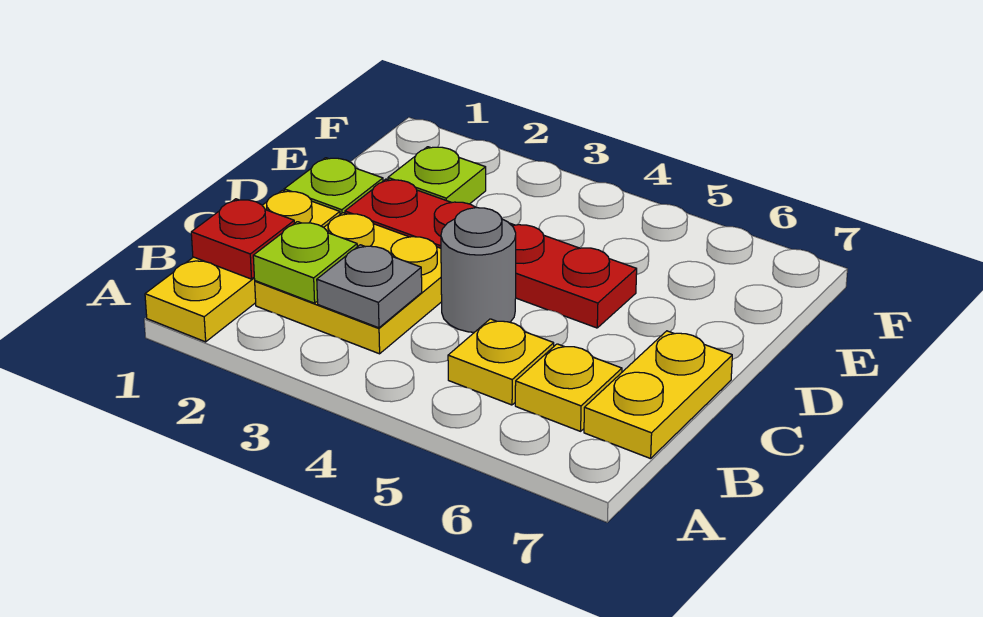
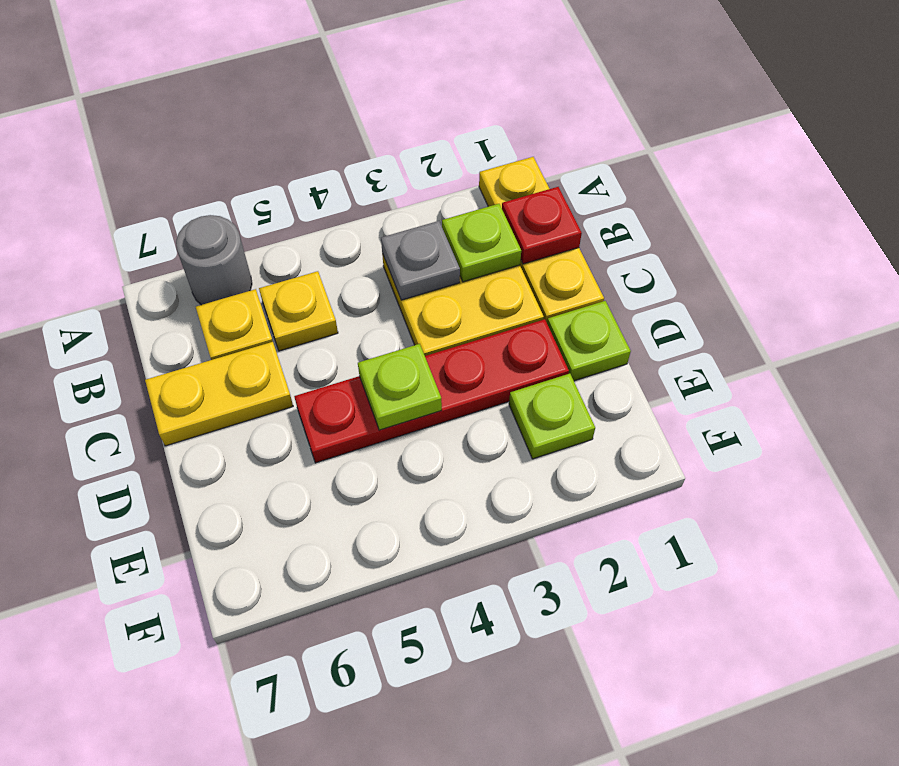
yellow plate B7:C7 level 1 -> yellow plate C6:C7 level 1
grey round brick C4 level 1 -> grey round brick A6 level 1
none -> lime plate D4 level 2

